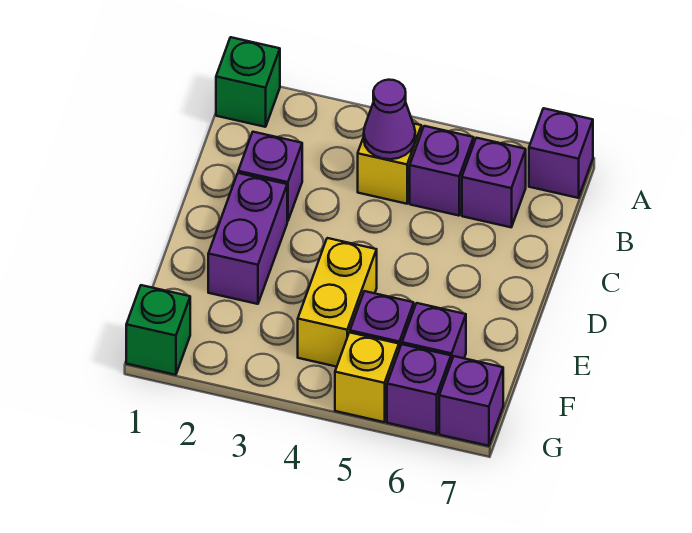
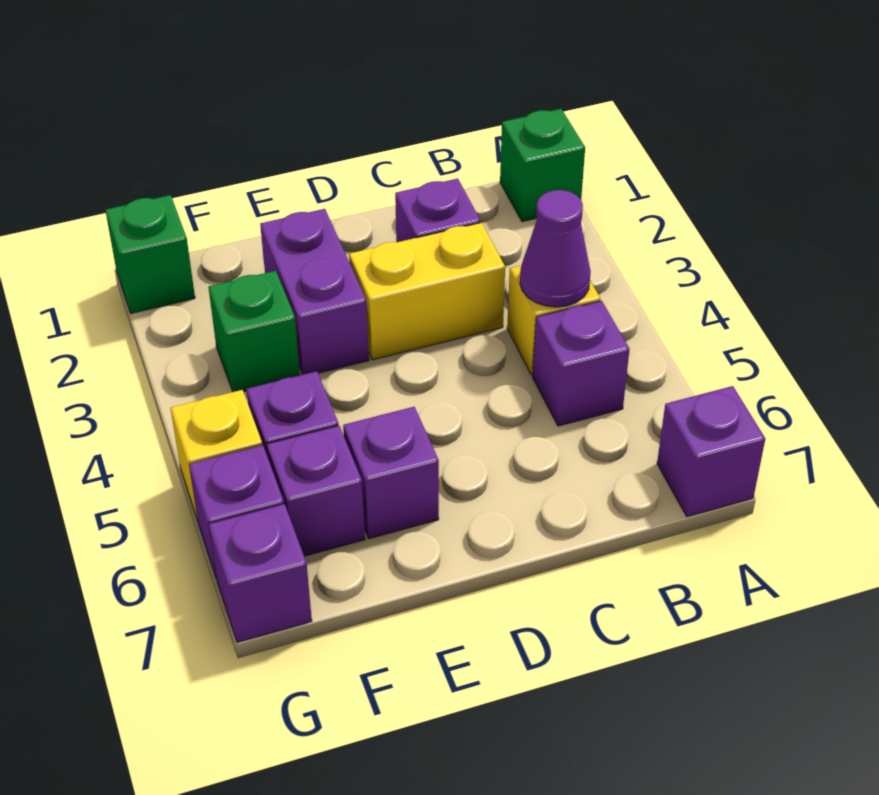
purple brick B6 level 1 -> purple brick E6 level 1
purple brick D2:E2 level 1 -> purple brick E2:E3 level 1
yellow brick E4:F4 level 1 -> yellow brick C3:D3 level 1
none -> green brick F3 level 1

